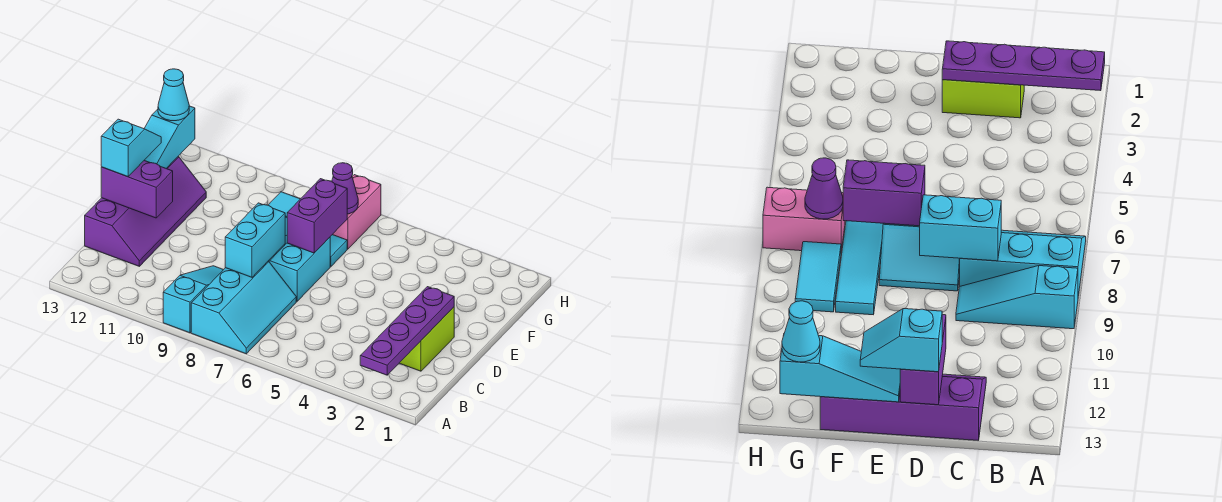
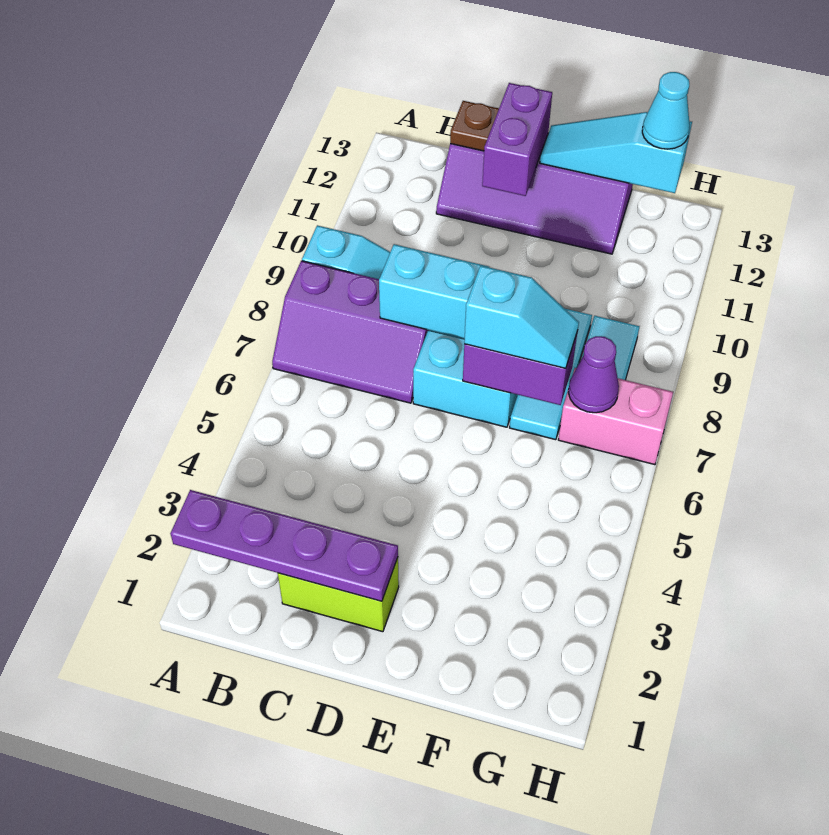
cyan slope A7:C8 level 1 top 8 -> purple slope A7:C8 level 1 top 8
none -> brown plate C13 level 2
cyan slope D13:E13 level 3 top D -> cyan slope E7:F7 level 3 top E

